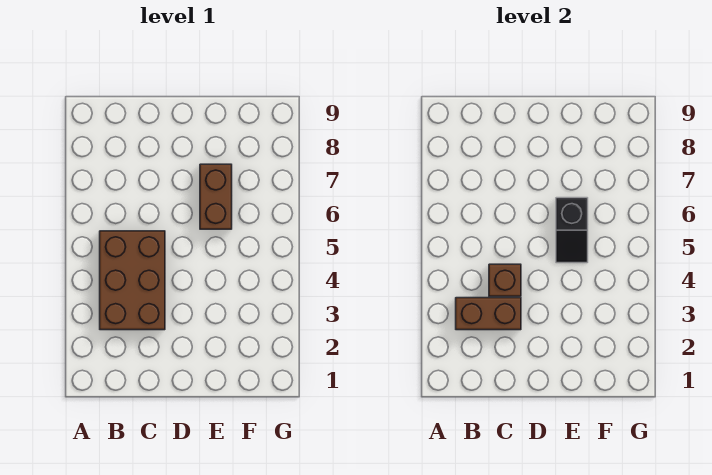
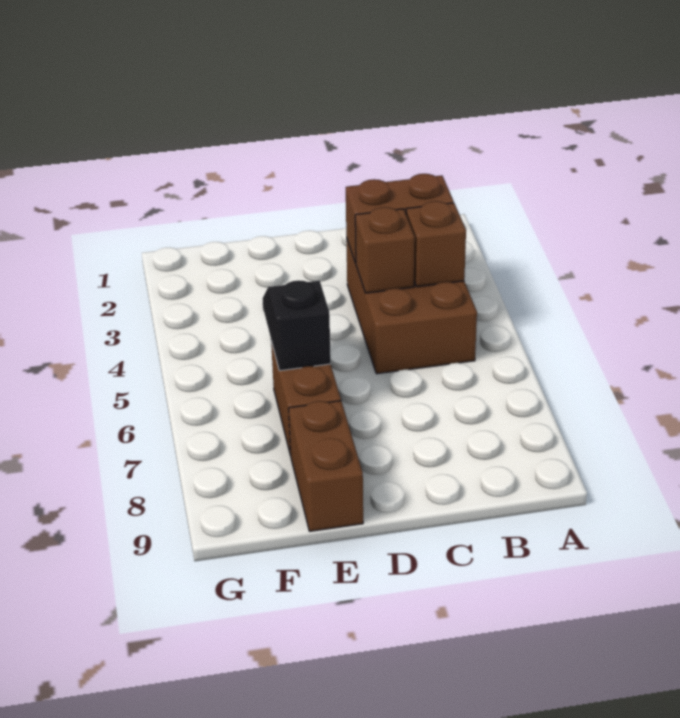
none -> brown brick B4 level 2
none -> brown brick E8:E9 level 1

